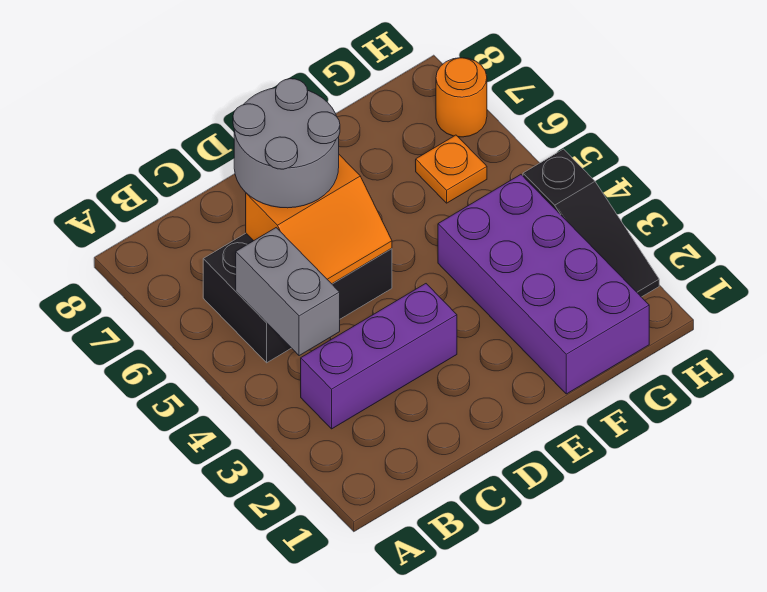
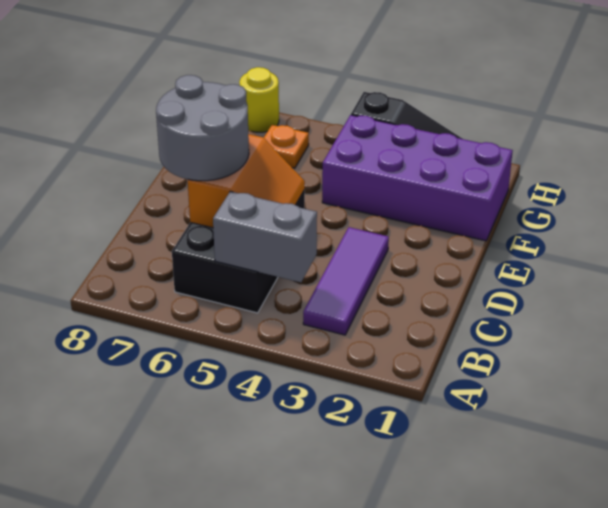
purple brick B3:D3 level 1 -> purple tile B3:D3 level 1
orange round brick H7 level 1 -> yellow round brick H7 level 1

